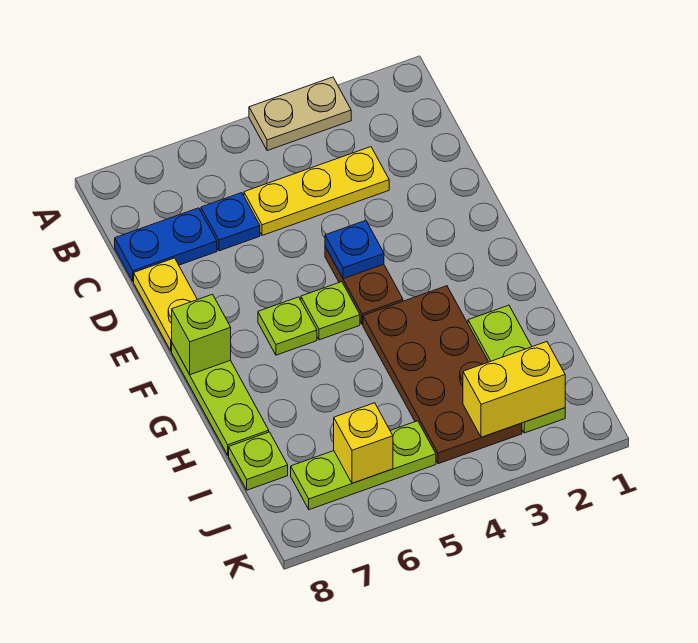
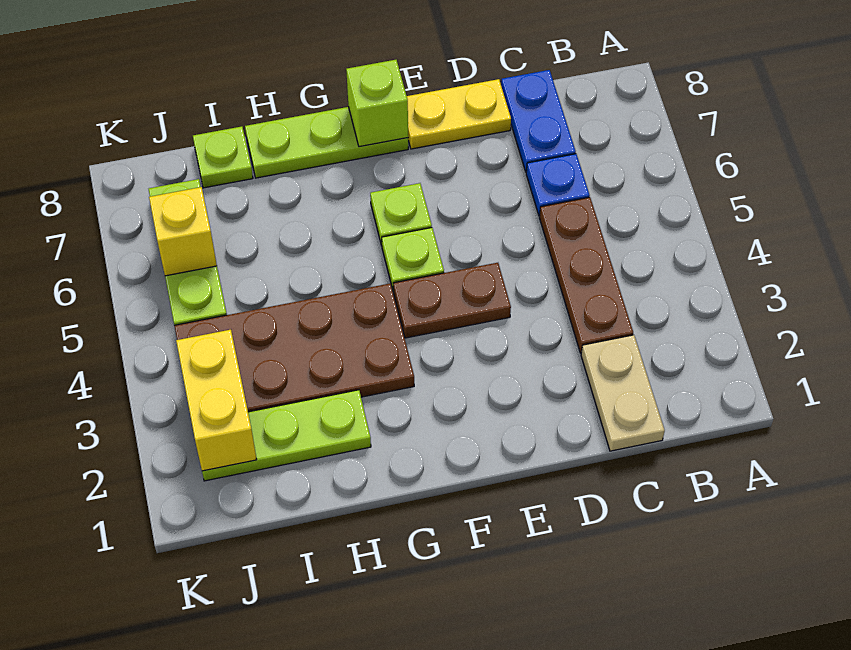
tan plate A3:A4 level 1 -> tan plate C1:C2 level 1
yellow plate C3:C5 level 1 -> brown plate C3:C5 level 1
blue plate E4 level 2 -> none

